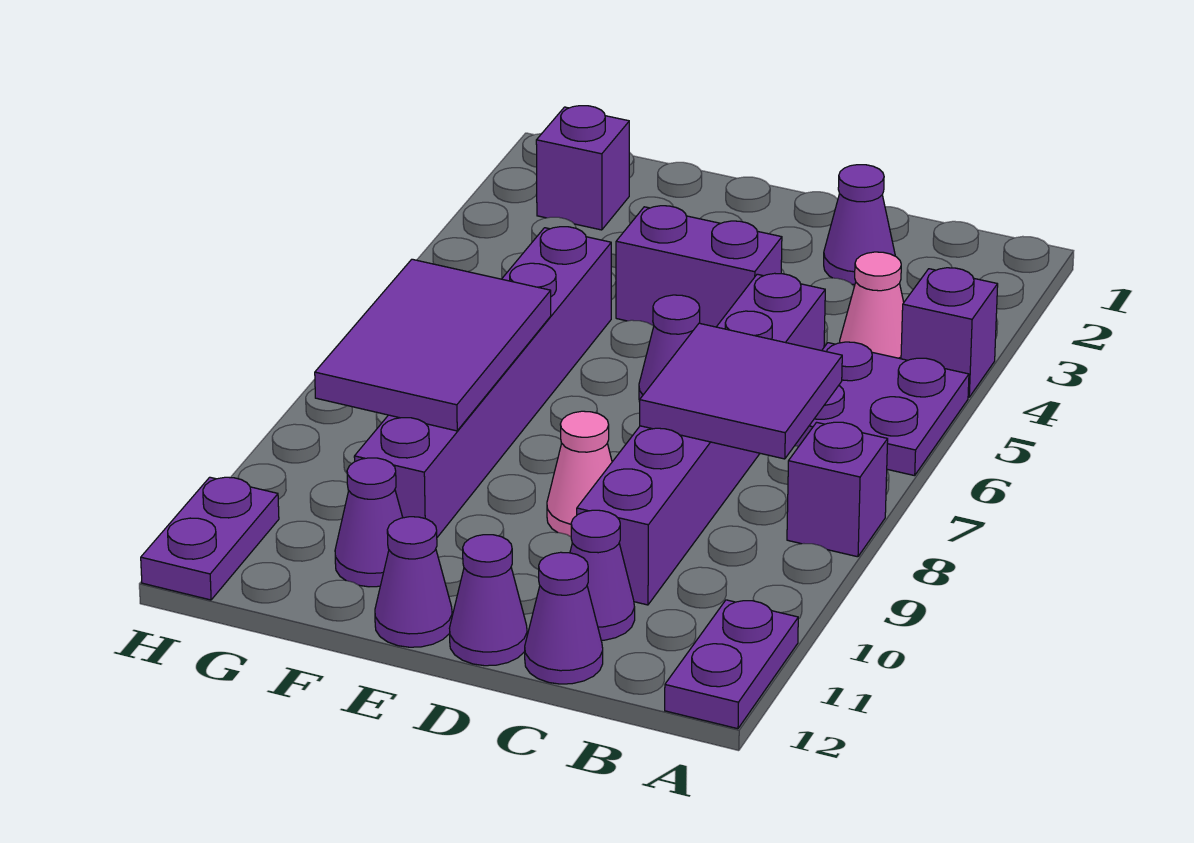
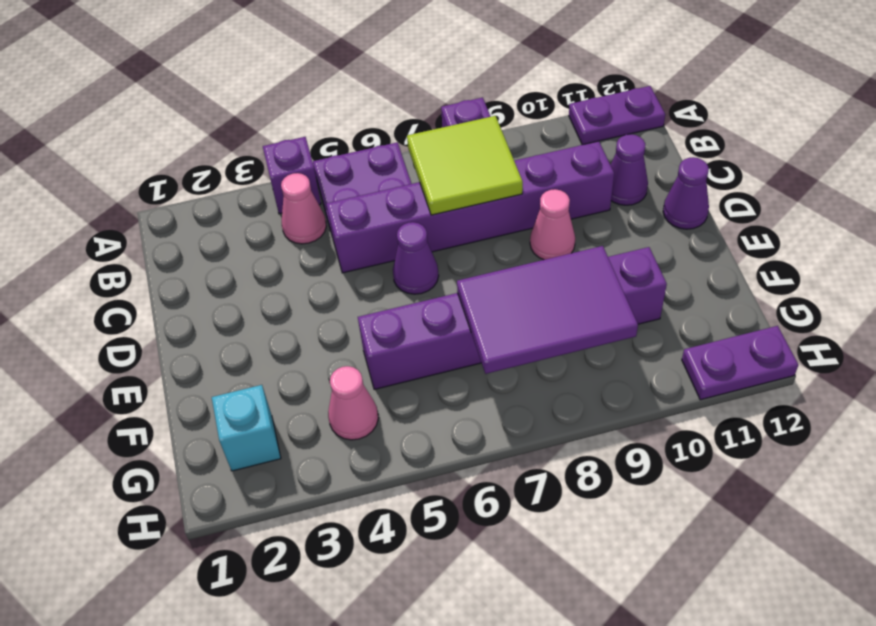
purple tile B7:C8 level 2 -> lime tile B7:C8 level 2
purple cone C2 level 1 -> none
purple cone C12 level 1 -> none
purple brick D4:E4 level 1 -> none
purple cone E12 level 1 -> none
purple cone F11 level 1 -> none
purple brick G2 level 1 -> cyan brick G2 level 1
none -> pink cone G4 level 1

